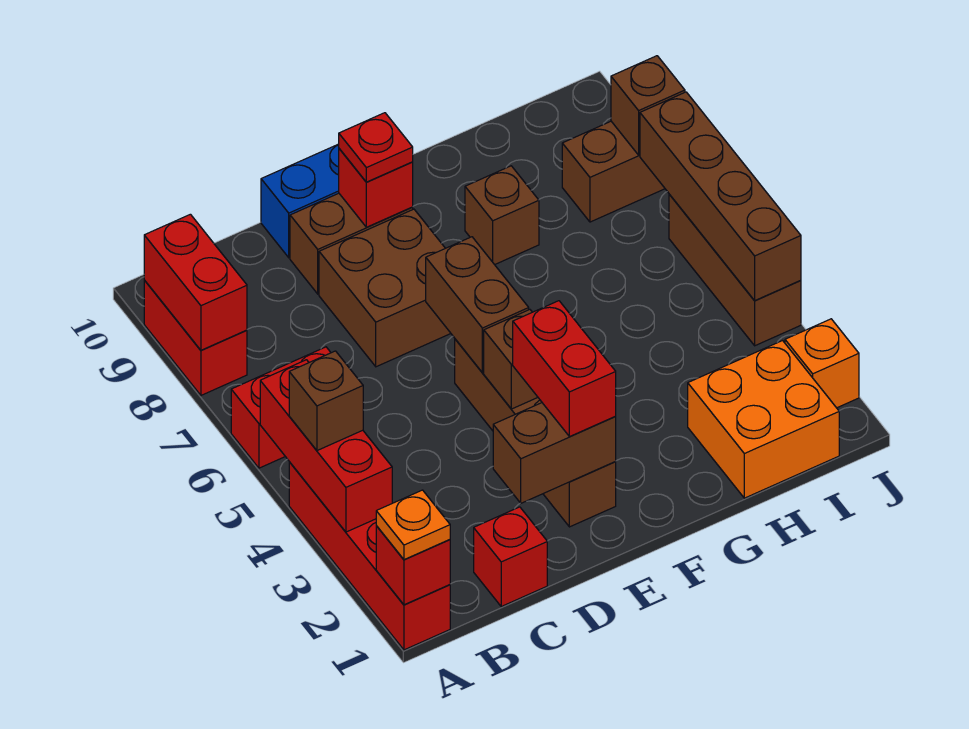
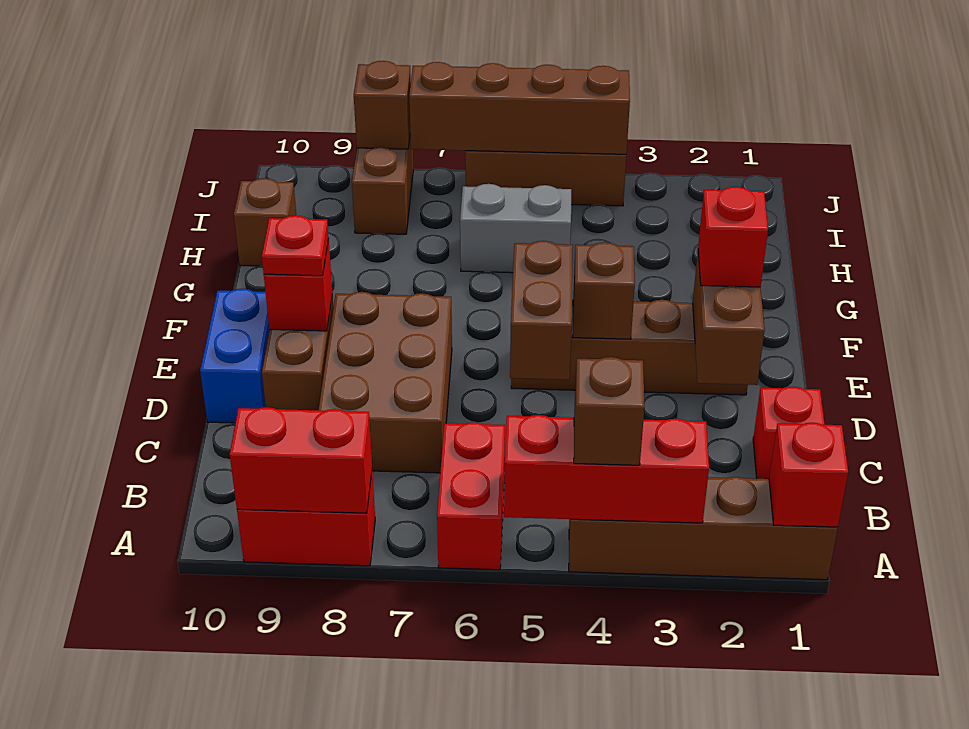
red brick A1:A4 level 1 -> brown brick A1:A4 level 1
orange plate A1 level 3 -> none
brown brick D7:E8 level 1 -> brown brick C7:E8 level 1
red brick E2:E3 level 3 -> red brick E2 level 3
brown brick E5:E6 level 2 -> brown brick D5:E5 level 2
brown brick G8 level 1 -> brown brick H10 level 1
orange brick H1:I2 level 1 -> none
none -> grey brick H5:H6 level 1
orange brick J2 level 1 -> none

